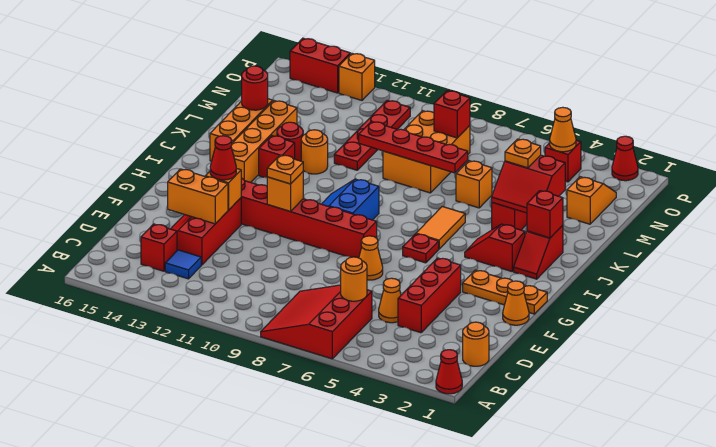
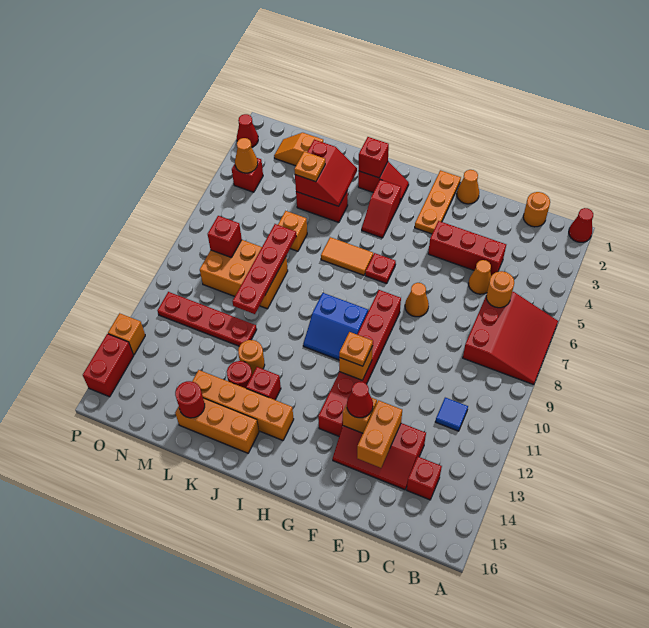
red slope A6:C8 level 1 top 6 -> red slope A6:C8 level 1 top C
blue tile C13 level 1 -> blue tile C11 level 1

